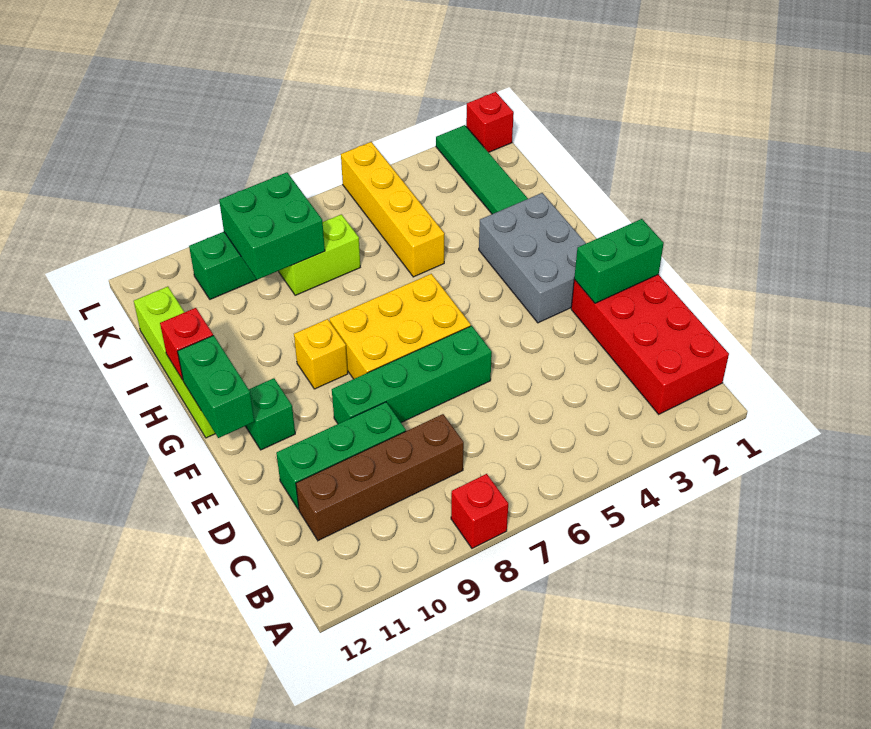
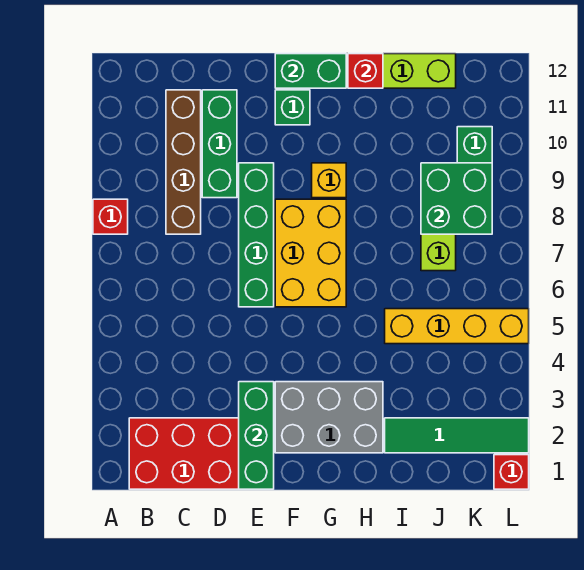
green brick E1:E2 level 2 -> green brick E1:E3 level 2

